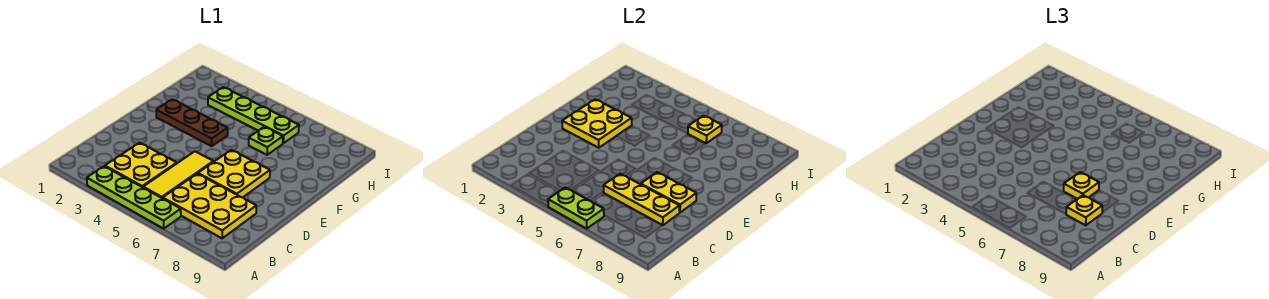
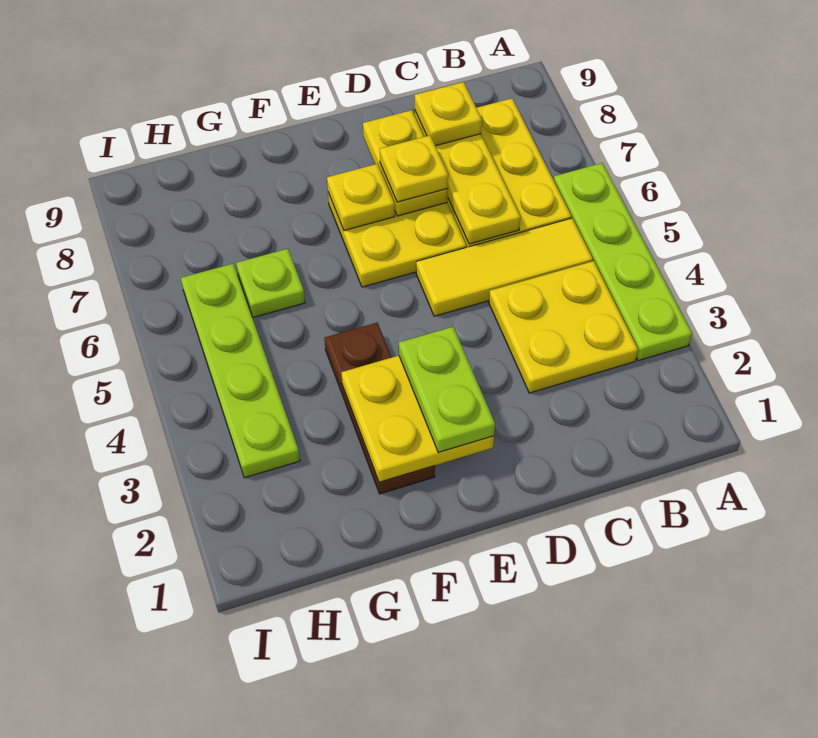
lime plate A5:A6 level 2 -> lime plate E2:E3 level 3
yellow plate H6 level 2 -> yellow plate E7 level 2

